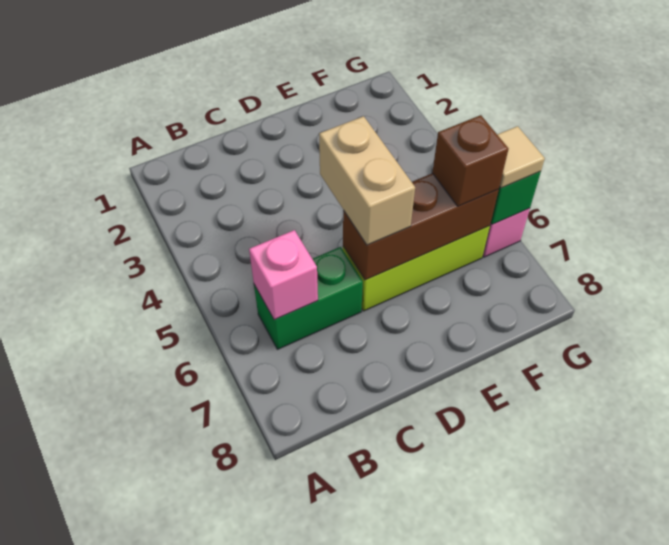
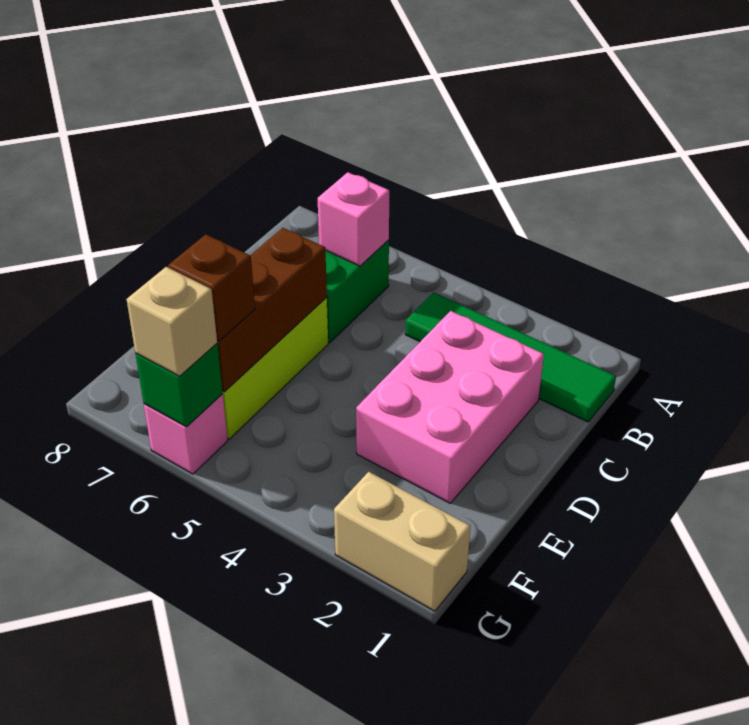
none -> green tile B1:B4 level 1
none -> pink brick C2:E3 level 1
tan brick D5:D6 level 3 -> tan brick G1:G2 level 1
tan tile G6 level 3 -> tan brick G6 level 3

